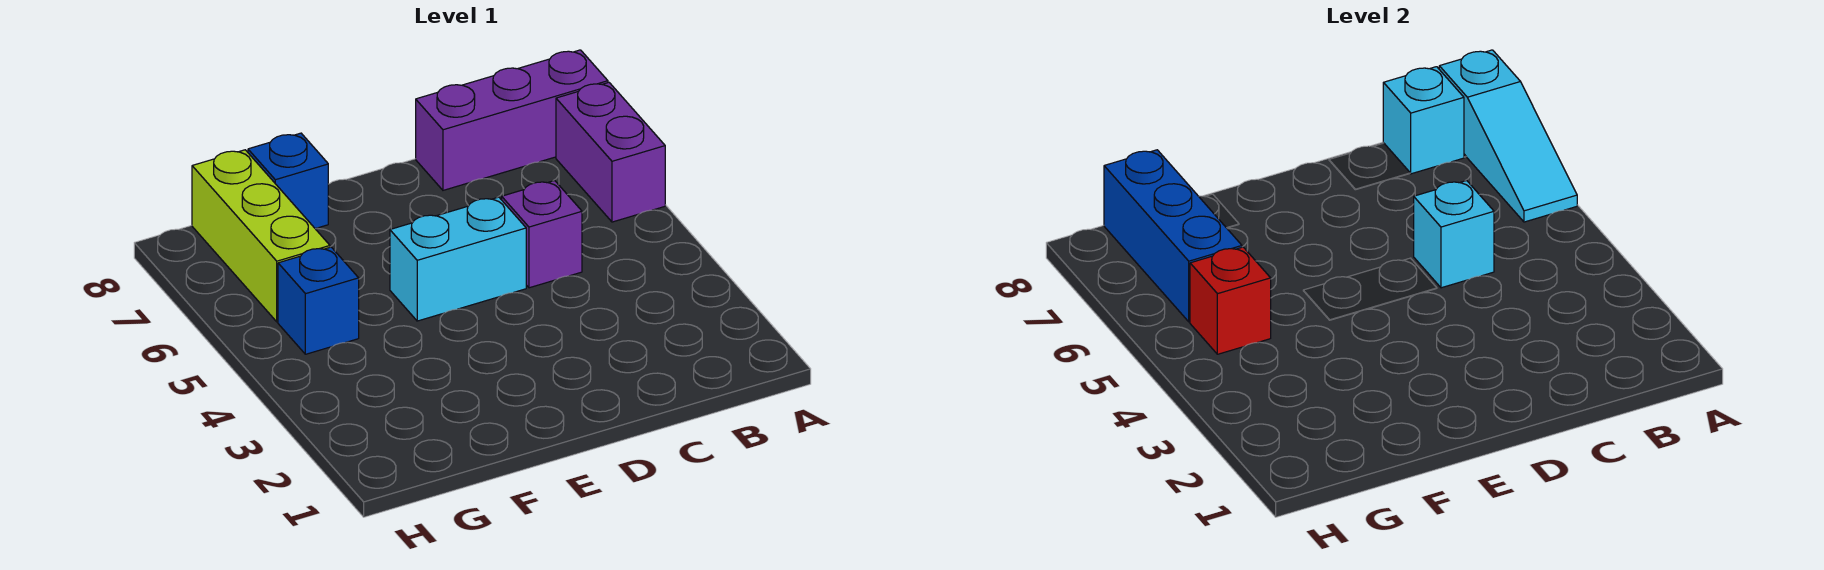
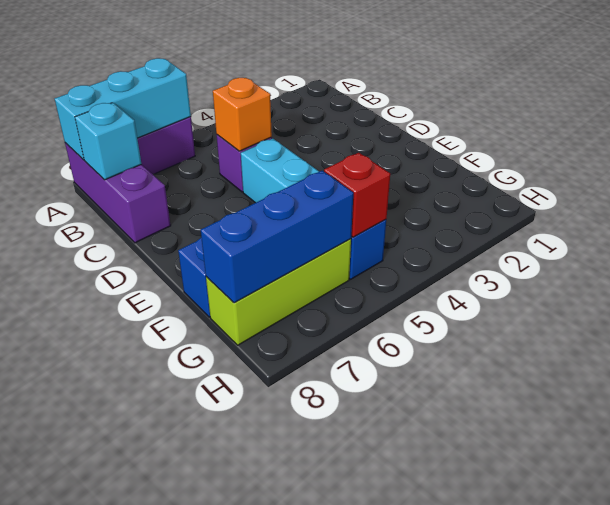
cyan slope A6:A8 level 2 top 8 -> cyan brick A6:A8 level 2
cyan brick C5 level 2 -> orange brick C5 level 2

